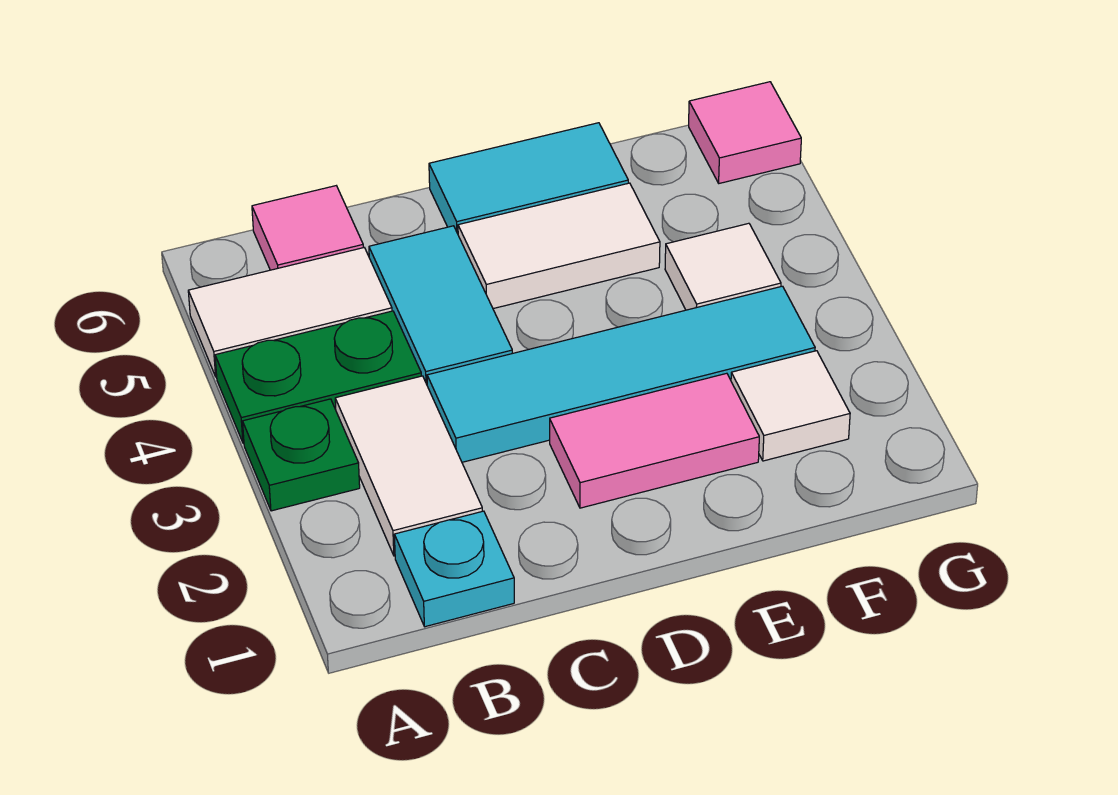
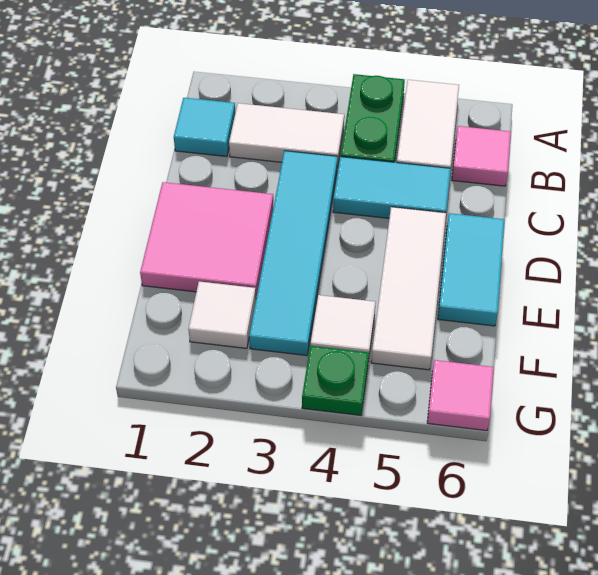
green plate A3 level 1 -> green plate G4 level 1
cyan plate B1 level 1 -> cyan tile B1 level 1
pink tile D2:E2 level 1 -> pink tile D1:E2 level 1
white tile D5:E5 level 1 -> white tile D5:F5 level 1

